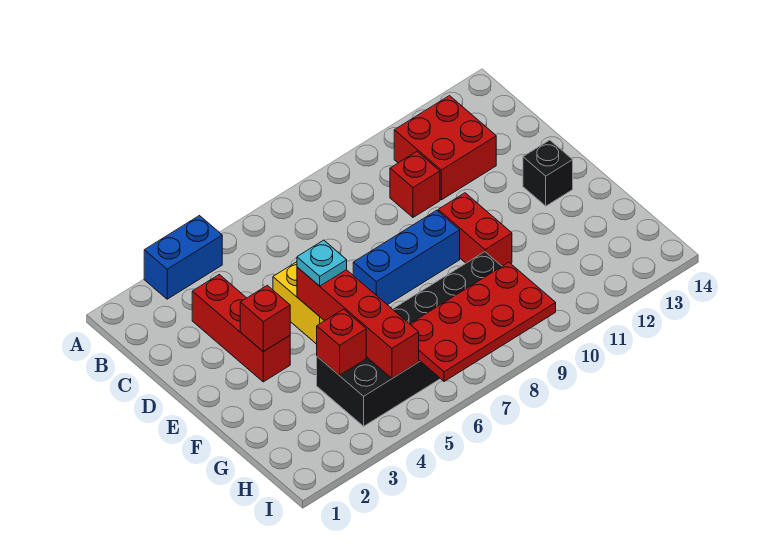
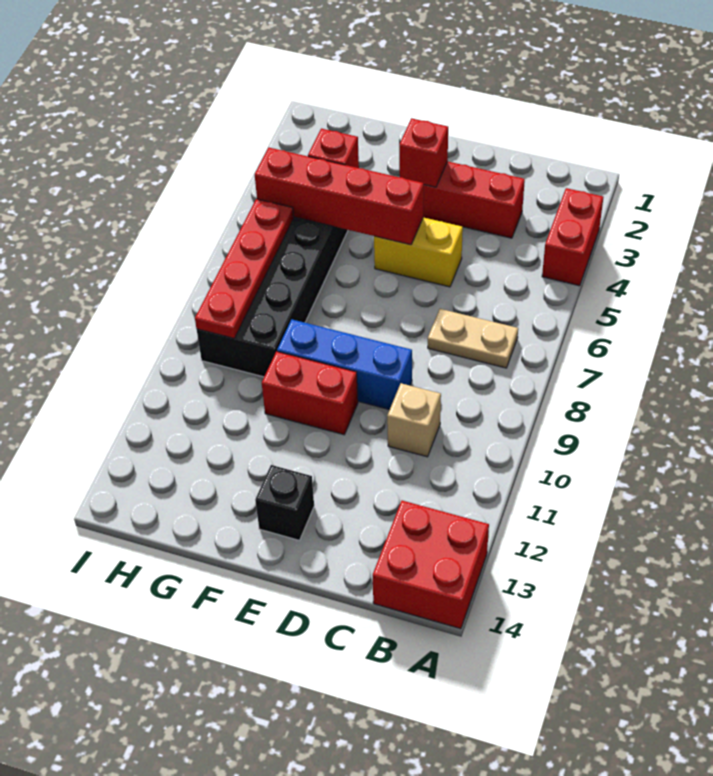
blue brick A3:A4 level 1 -> red brick A3:A4 level 1
none -> tan plate B7:C7 level 1
red brick B11:C12 level 1 -> red brick A13:B14 level 1
red brick C10 level 1 -> tan brick C10 level 1
cyan plate E5 level 3 -> none
blue brick E7:E9 level 1 -> blue brick D9:F9 level 1
red plate H6:I9 level 2 -> red plate H6:H9 level 2

